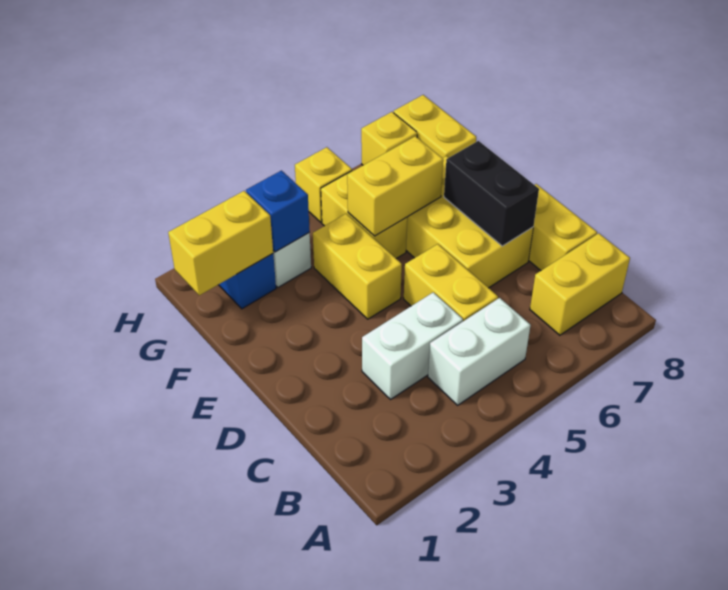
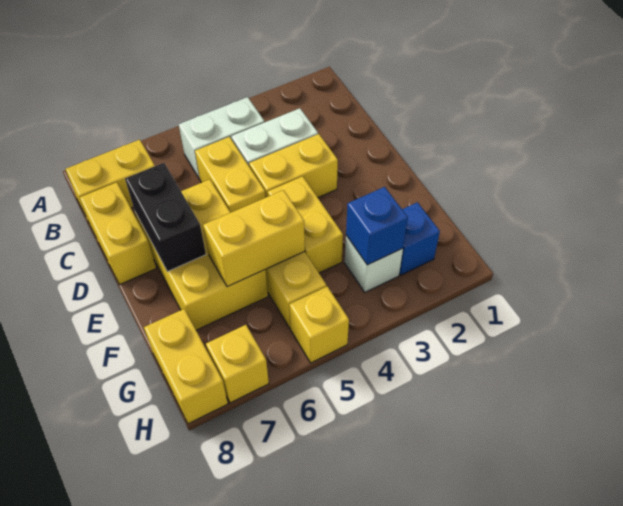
yellow brick G1:G2 level 2 -> yellow brick D3:D4 level 1

